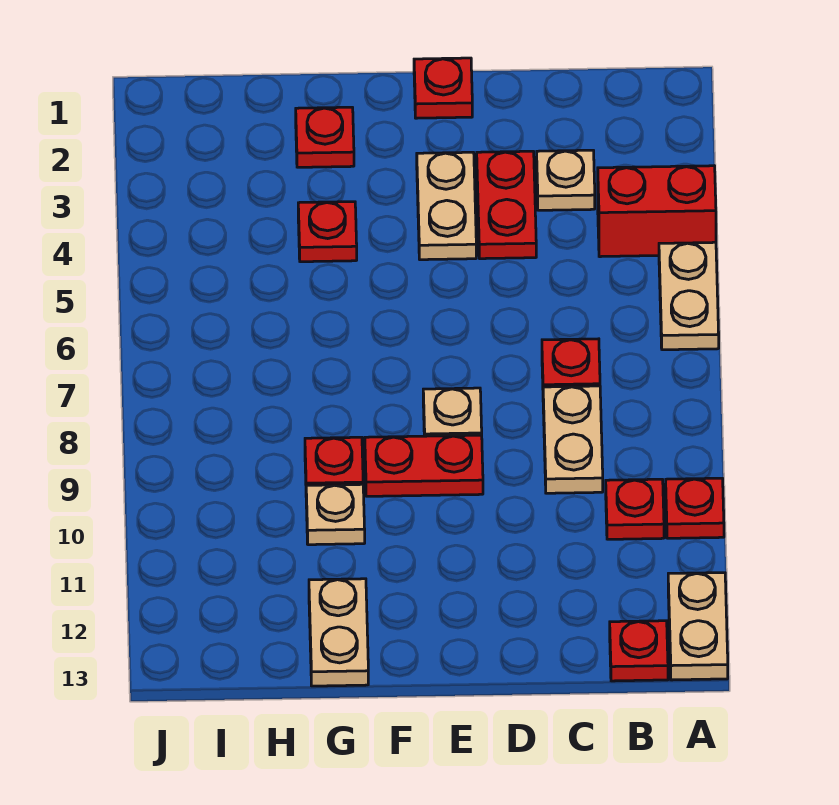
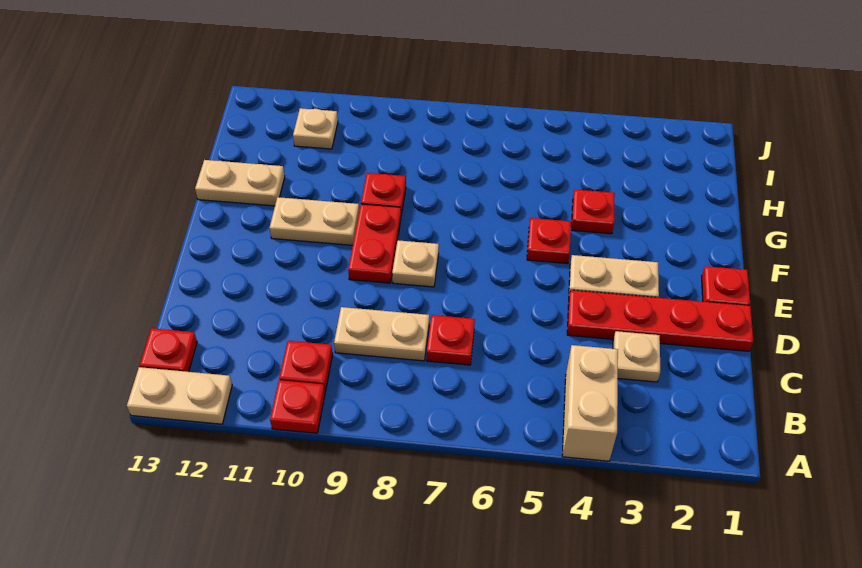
red brick A4:B4 level 1 -> tan brick A4:B4 level 1
tan plate A5:A6 level 1 -> tan plate F10:F11 level 1
red plate D3:D4 level 1 -> red plate D1:D4 level 1
red plate G2 level 1 -> red plate F5 level 1
tan plate G10 level 1 -> tan plate I11 level 1

